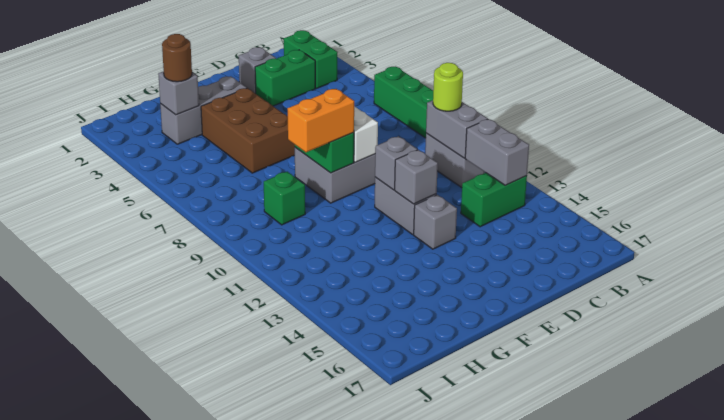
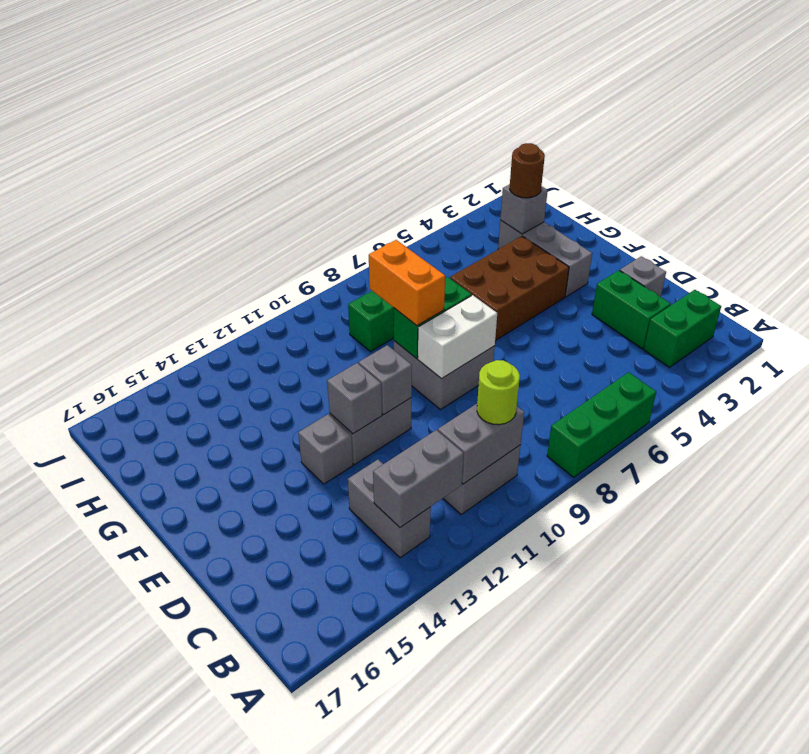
green brick B13:C13 level 1 -> grey brick B13:C13 level 1

